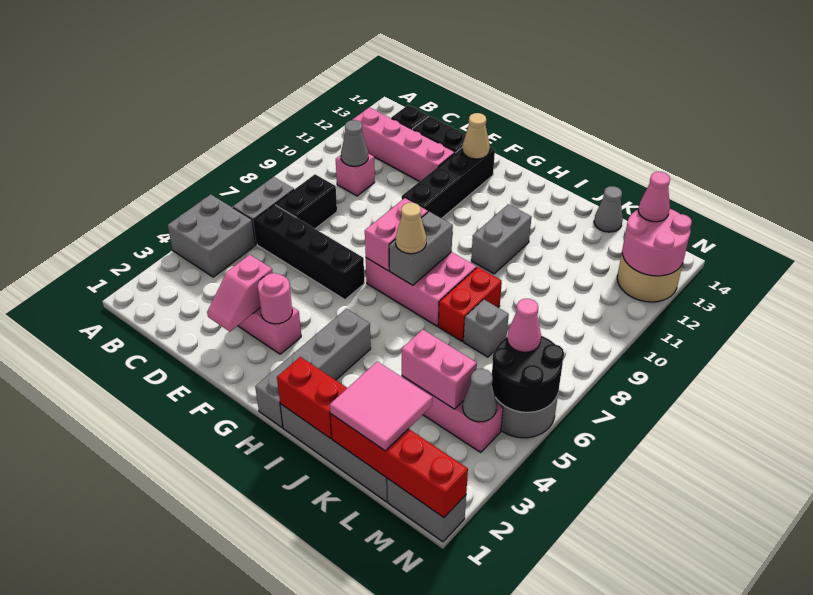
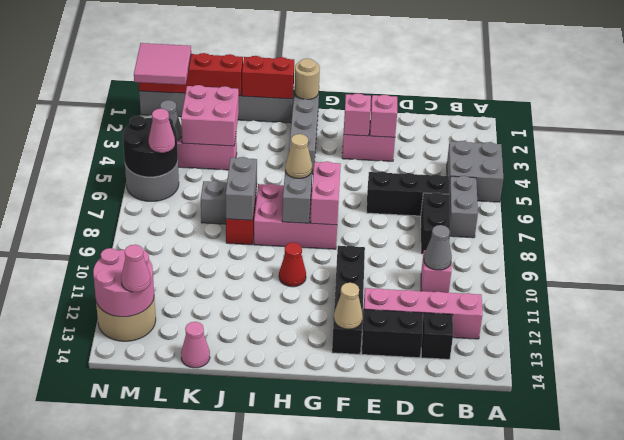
black brick C6:F6 level 1 -> black brick C6:E6 level 1
pink round brick F3 level 2 -> pink brick F3 level 2
none -> tan round brick H1 level 2
none -> red cone H10 level 1
grey brick I10:I11 level 1 -> grey brick J7:J8 level 2
pink tile K1:L2 level 3 -> pink tile M1:N2 level 3
pink brick K4:L4 level 2 -> pink brick K3:L4 level 2
grey cone K14 level 1 -> pink cone K14 level 1

